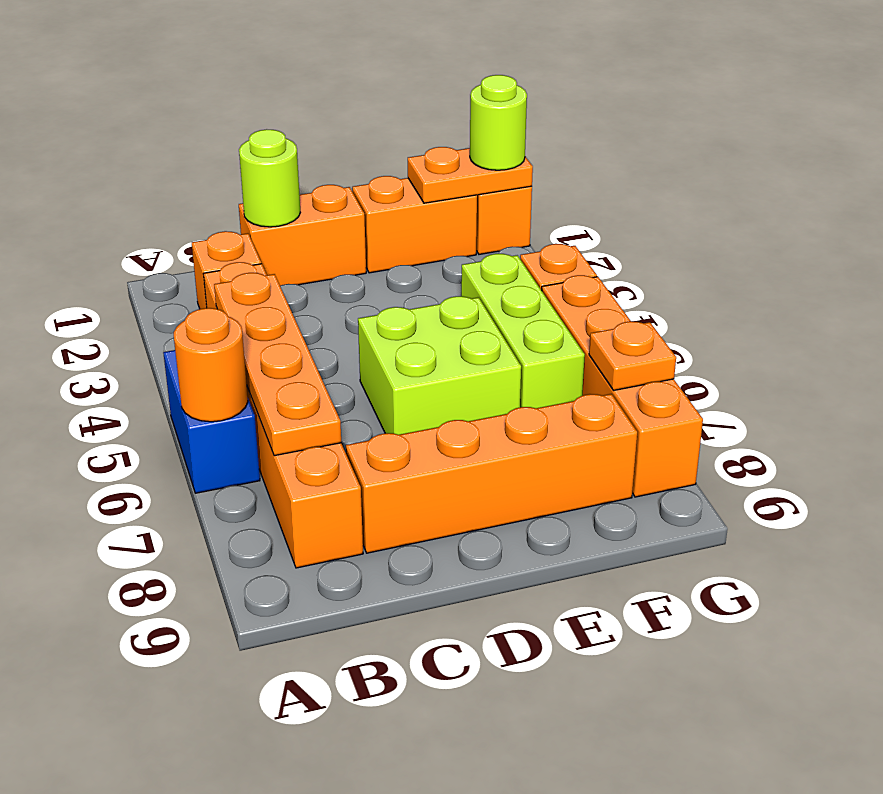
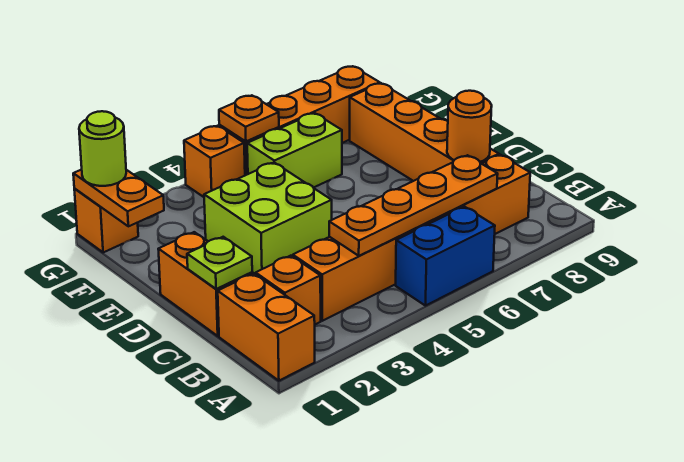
orange round brick A6 level 2 -> orange round brick C8 level 2
lime round brick C1 level 2 -> lime plate C1 level 2
lime brick D5:E6 level 1 -> lime brick D3:E4 level 1
orange brick E1:F1 level 1 -> orange brick A1:B1 level 1
lime brick F4:F6 level 1 -> lime brick F5:F6 level 1
orange plate G7 level 2 -> orange plate G5 level 2

